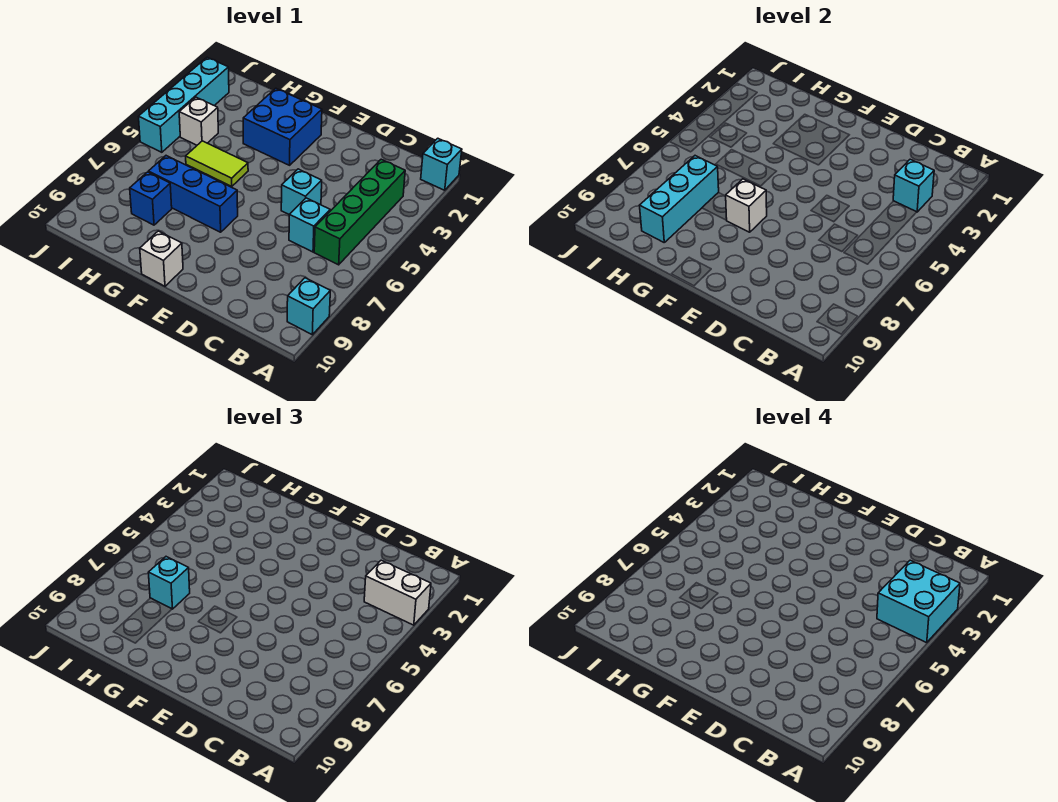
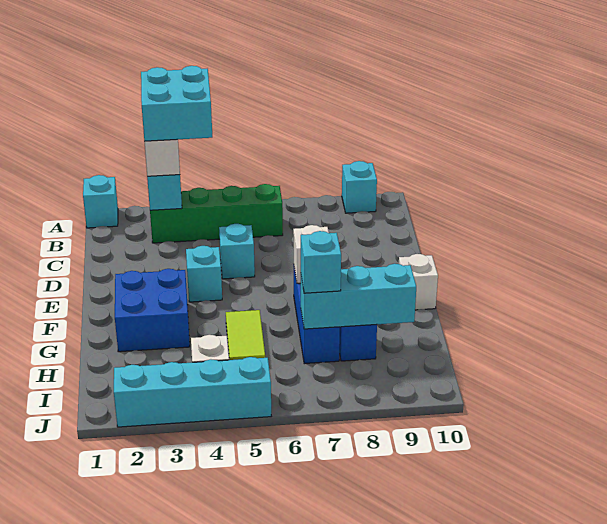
cyan brick C6 level 1 -> cyan brick E4 level 1

